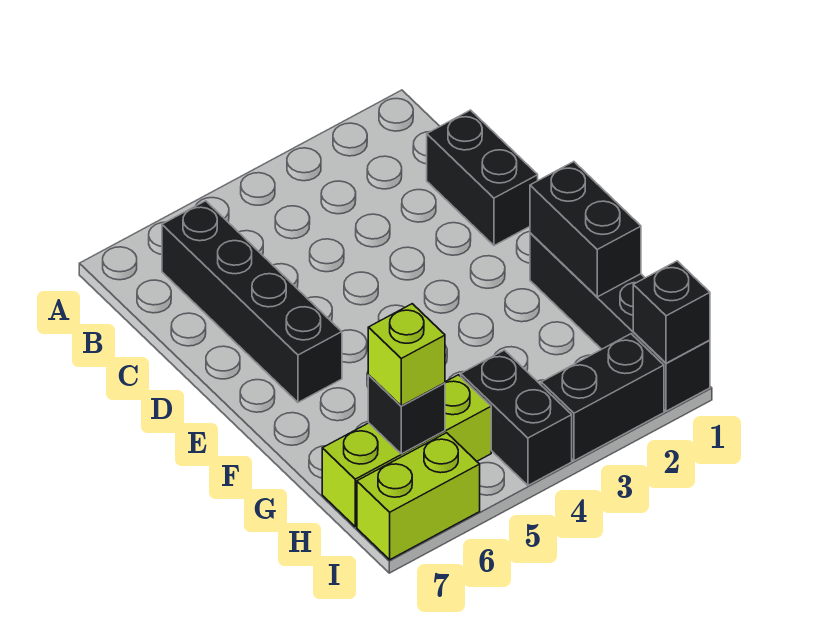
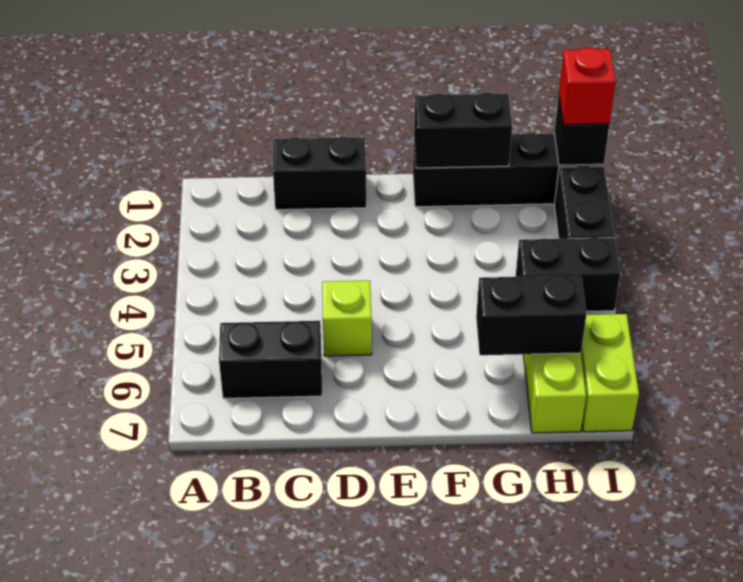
black brick B6:E6 level 1 -> black brick B6:C6 level 1
black brick H6 level 2 -> black brick G6:H6 level 2
lime brick H6 level 3 -> lime brick D5 level 1
none -> red brick I1 level 3

